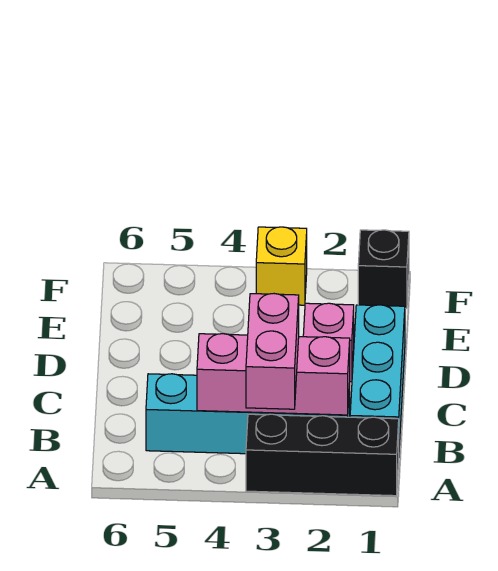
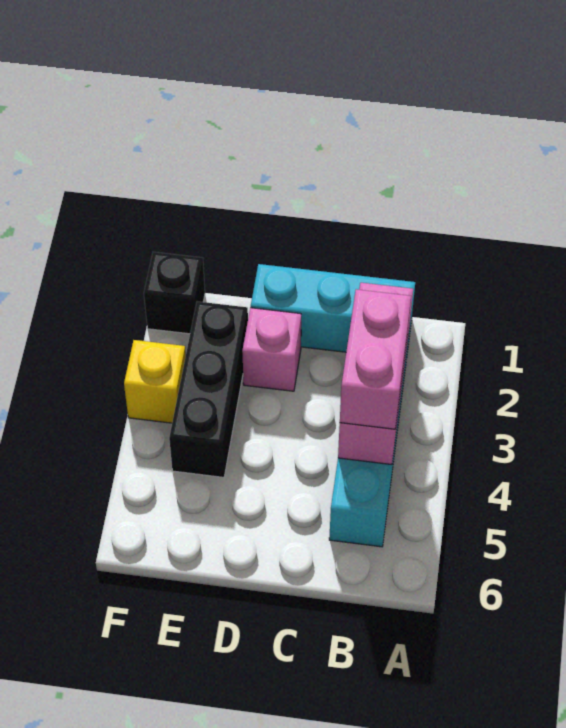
black brick A1:A3 level 1 -> black brick E2:E4 level 1
pink brick A3:B3 level 3 -> pink brick B3:B4 level 3

